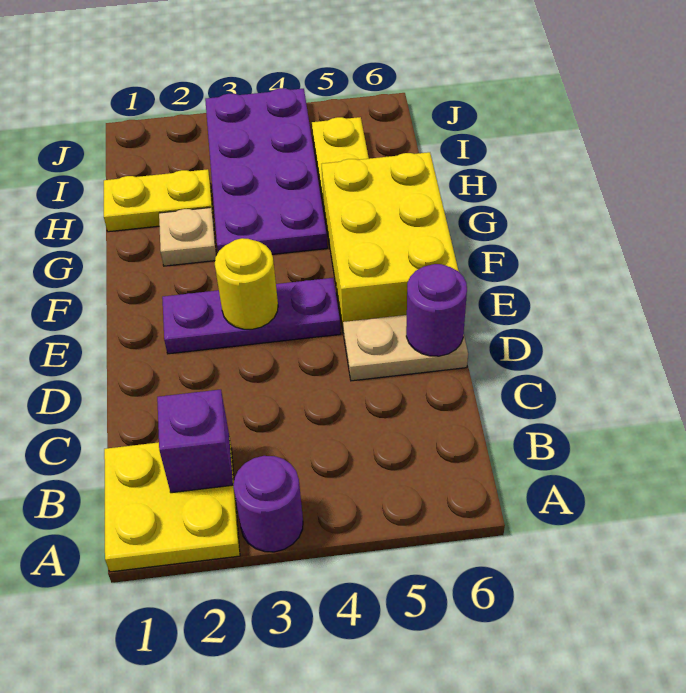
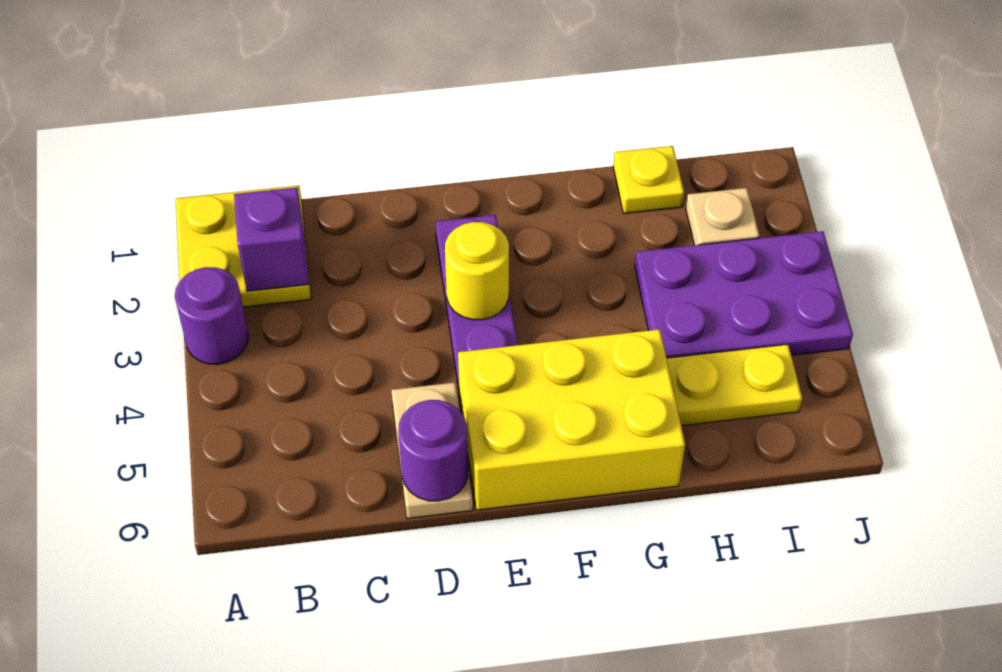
tan plate G2 level 1 -> tan plate I2 level 1
purple plate G3:J4 level 1 -> purple plate H3:J4 level 1
yellow plate H1:H2 level 1 -> yellow plate H1 level 1

